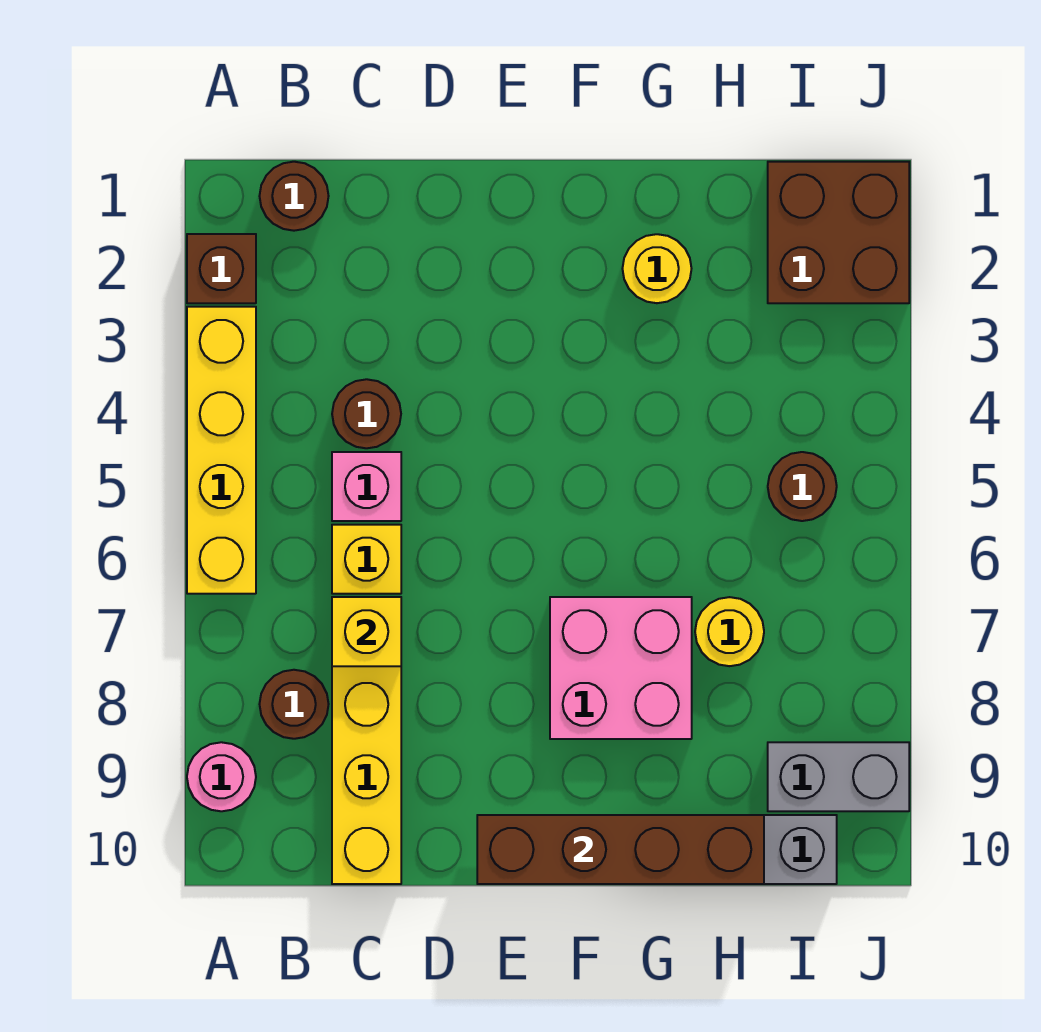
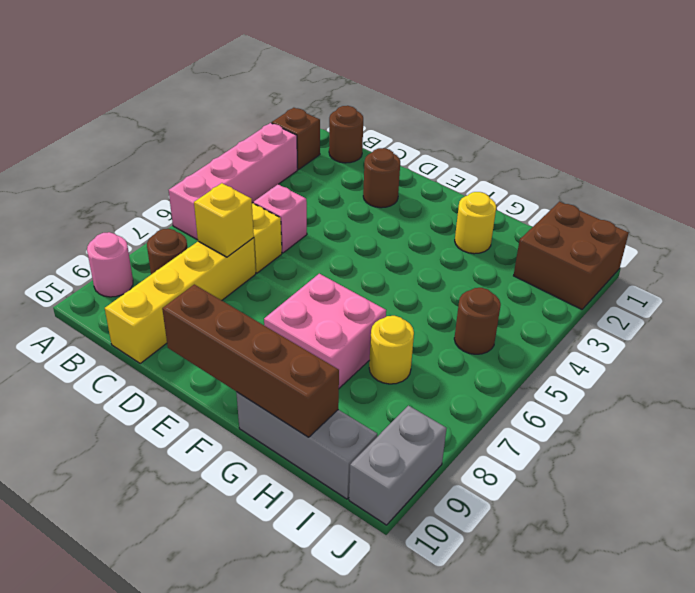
yellow brick A3:A6 level 1 -> pink brick A3:A6 level 1
brown round brick C4 level 1 -> brown round brick D2 level 1
grey brick I9:J9 level 1 -> grey brick J9:J10 level 1

